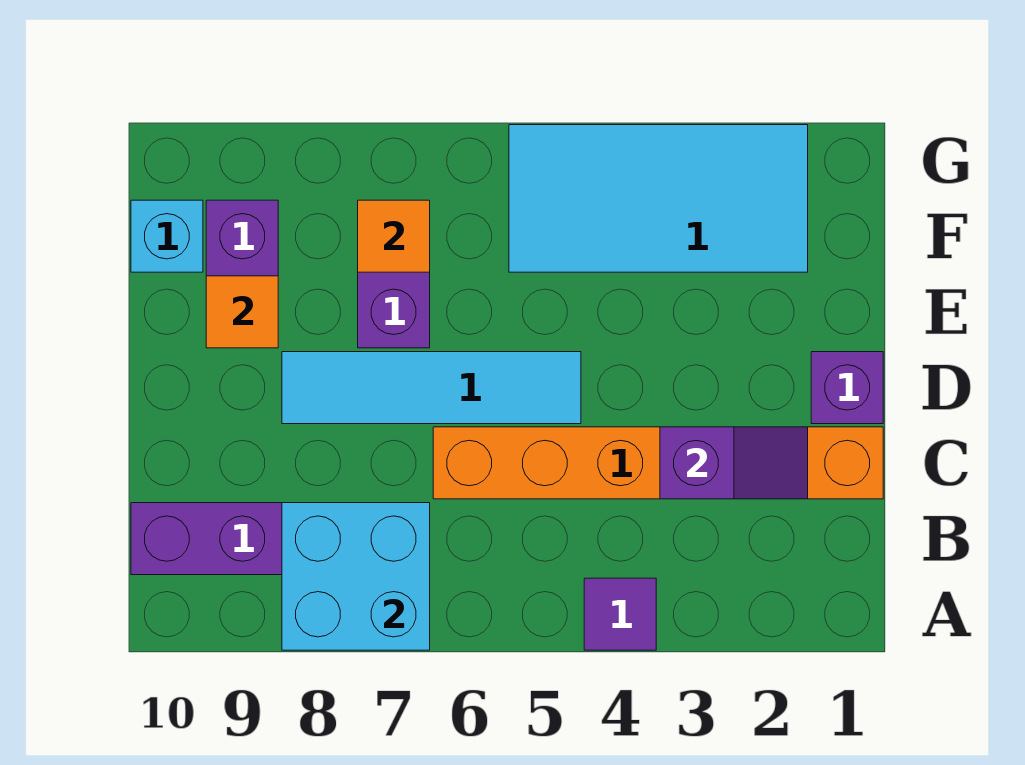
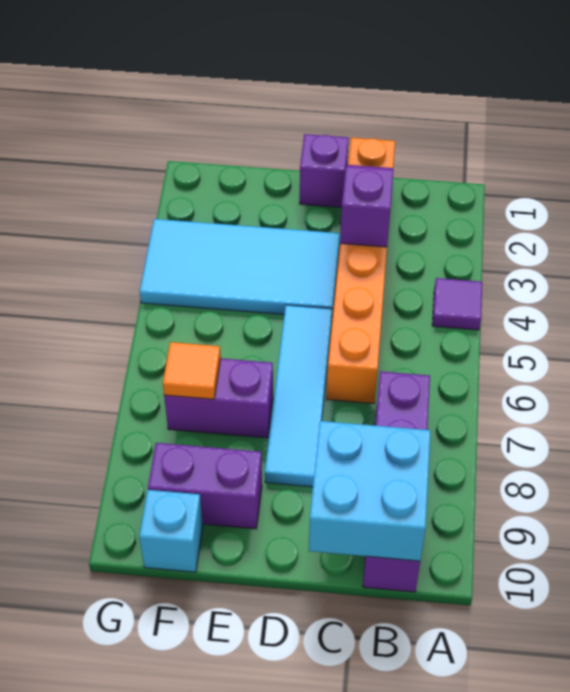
cyan brick A7:B8 level 2 -> cyan brick B9:C10 level 2
orange tile E9 level 2 -> none
cyan tile F2:G5 level 1 -> cyan tile D3:G4 level 1

